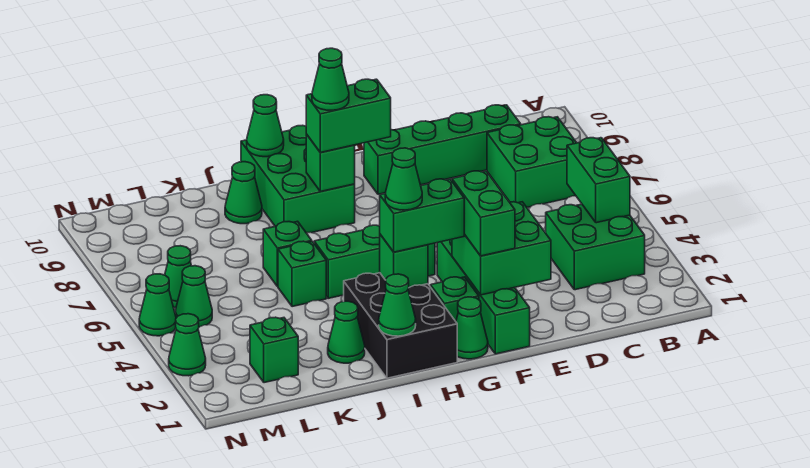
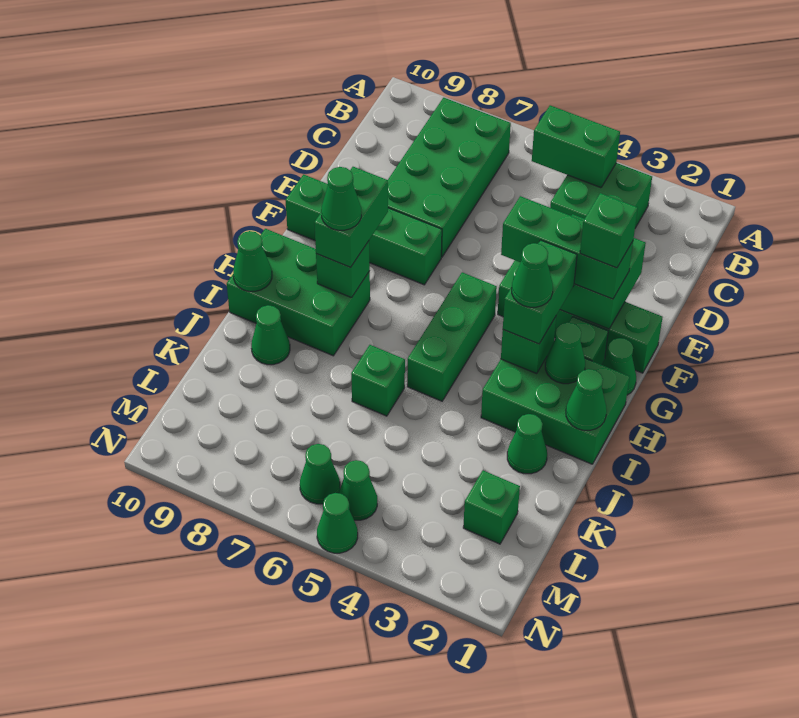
green brick B7:C8 level 1 -> green brick B7:E8 level 1
green brick C9:F9 level 1 -> green brick F7:F10 level 1
green brick F2:F3 level 3 -> green brick F2:F4 level 3
black brick H1:I3 level 1 -> green brick H1:I3 level 1
green brick J5 level 1 -> green brick F2 level 4
green cone N3 level 1 -> green cone H2 level 2

